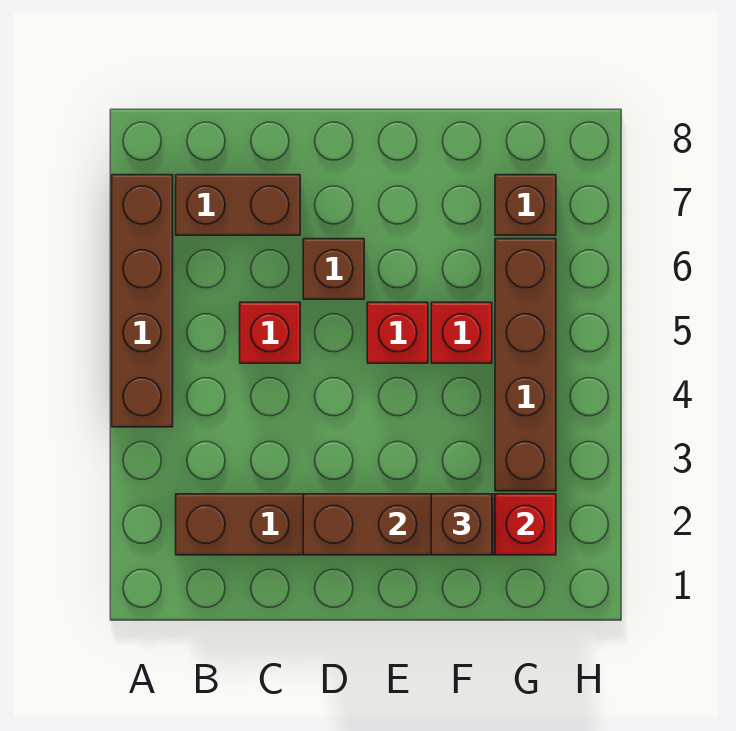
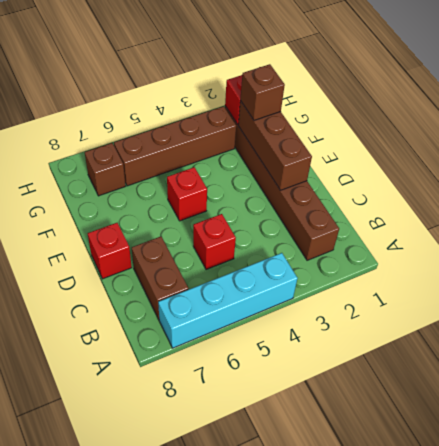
brown brick A4:A7 level 1 -> cyan brick A4:A7 level 1
brown brick D6 level 1 -> none
red brick F5 level 1 -> red brick D8 level 1

